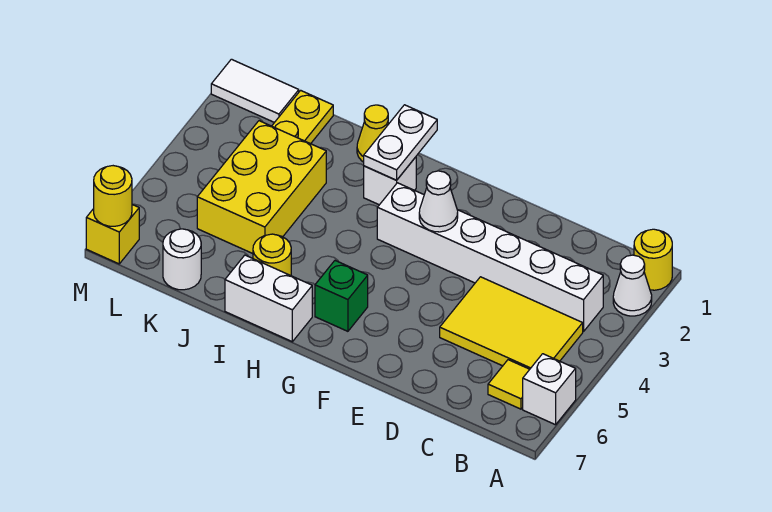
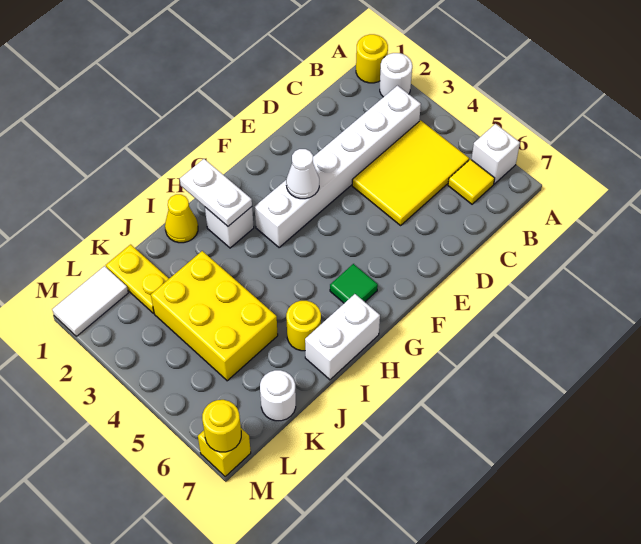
white cone A2 level 1 -> white round brick A2 level 1
green brick G6 level 1 -> green tile G6 level 1

